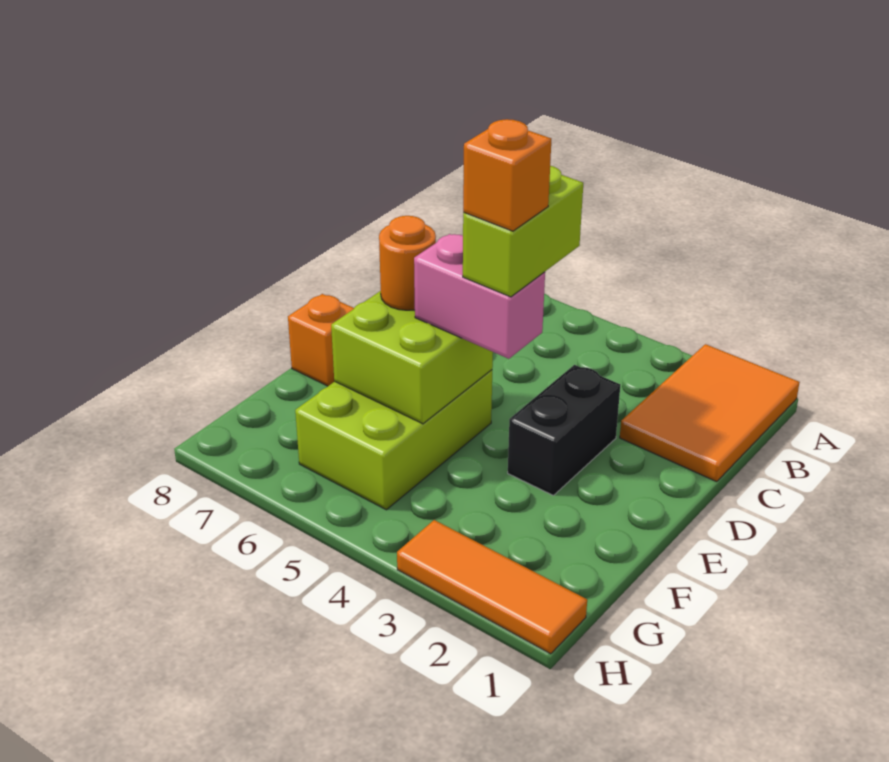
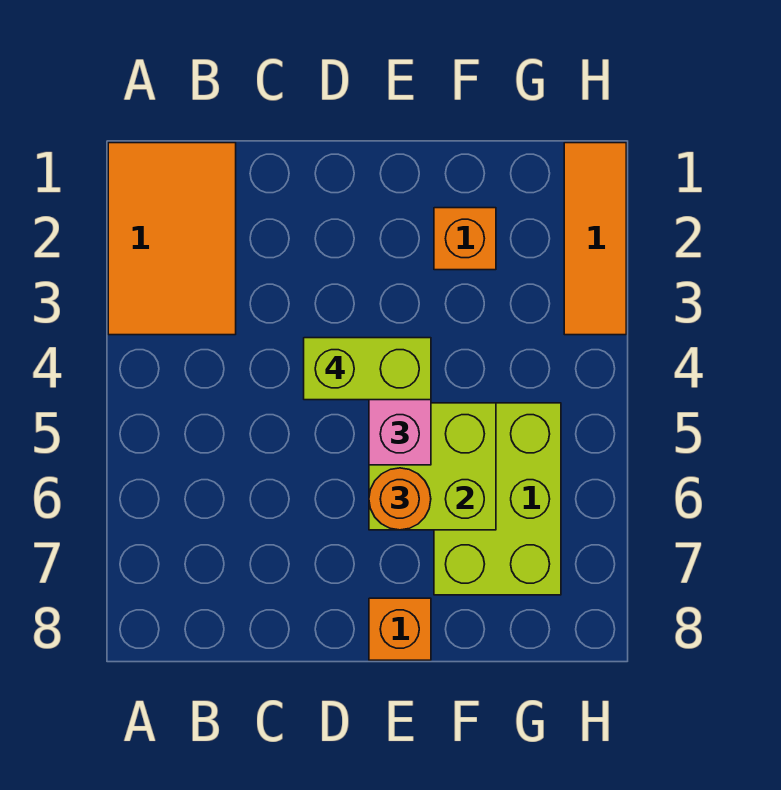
orange tile A1:C2 level 1 -> orange tile A1:B3 level 1
black brick D3:E3 level 1 -> none
orange brick E4 level 5 -> orange brick F2 level 1
lime brick E5:G6 level 1 -> lime brick F5:G7 level 1

